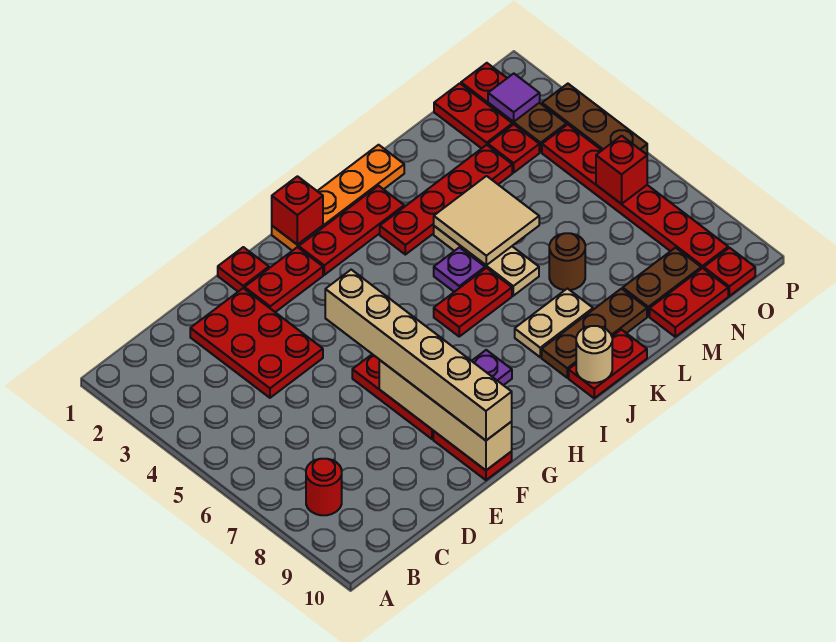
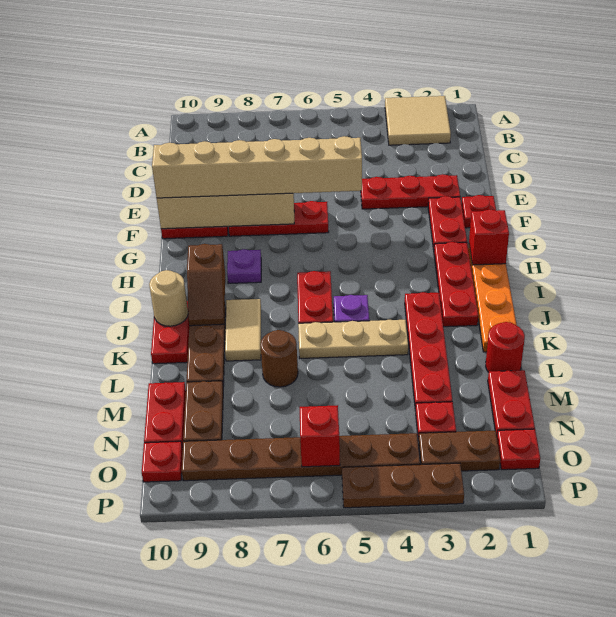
red round brick B8 level 1 -> red round brick L1 level 1
red plate D2:E4 level 1 -> red plate E2:E4 level 1
none -> brown slope I9:J9 level 2 top I
tan plate J8:K8 level 1 -> tan tile J8:K8 level 1
tan tile K4:L5 level 2 -> tan tile A2:B3 level 1
red plate N1:N2 level 1 -> red plate M1:N1 level 1
purple tile O2 level 2 -> none
red plate O4:O9 level 1 -> brown plate O4:O9 level 1

